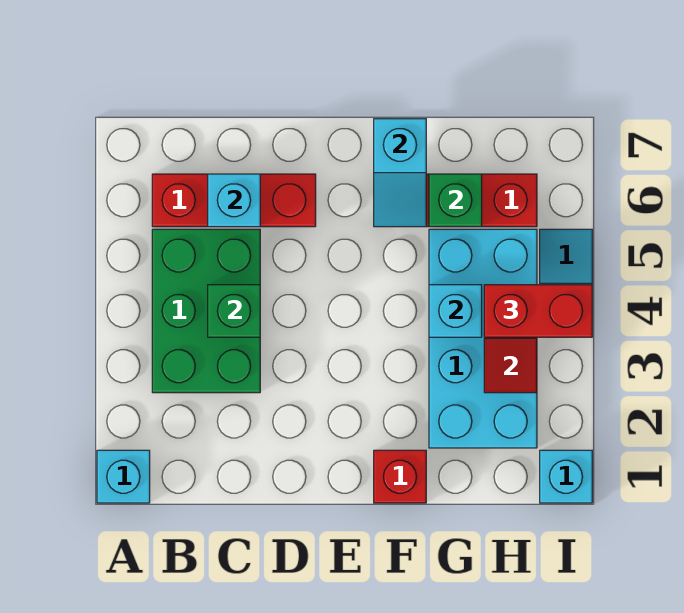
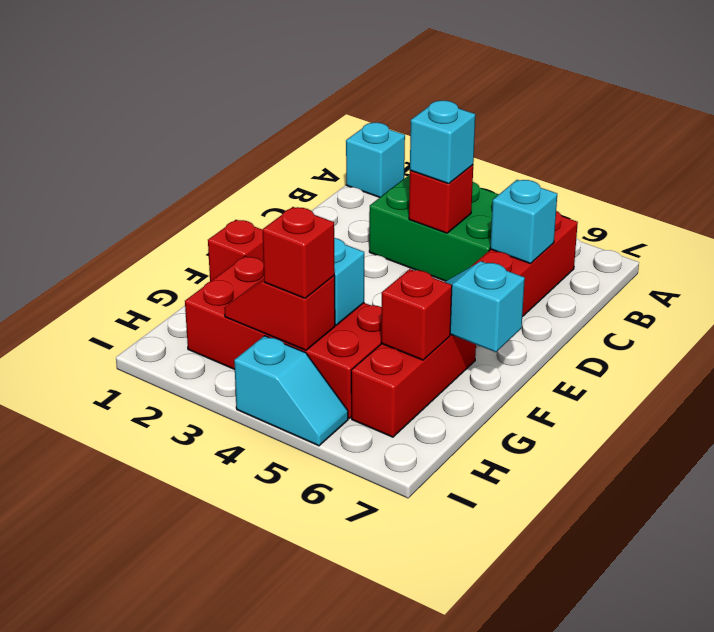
green brick C4 level 2 -> red brick C4 level 2
cyan brick G2:H5 level 1 -> red brick G2:H5 level 1
green brick G6 level 2 -> red brick G6 level 2
red brick H4:I4 level 3 -> red brick H4 level 3
cyan brick I1 level 1 -> cyan brick C4 level 3

